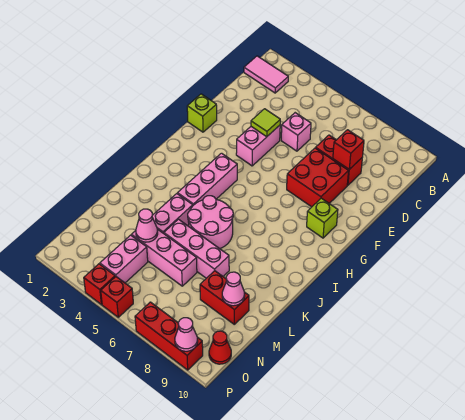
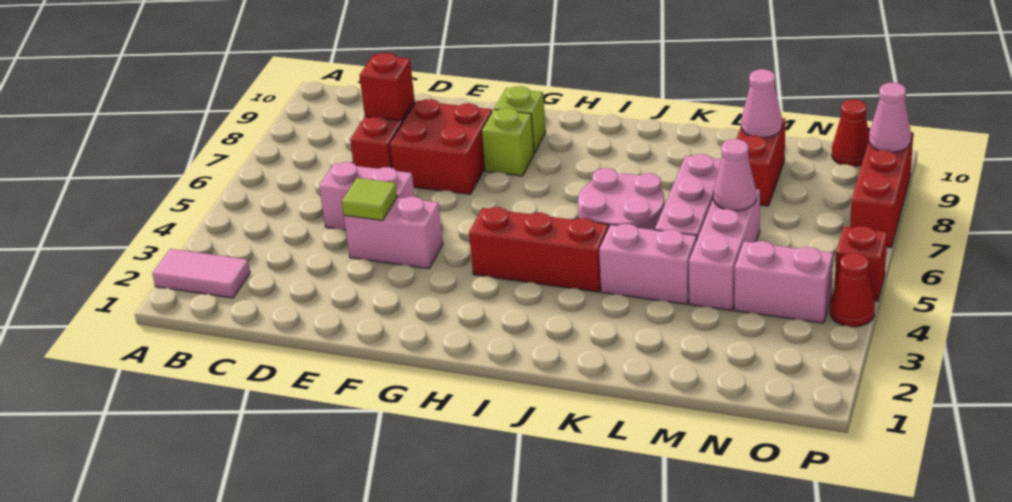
pink tile B1:B2 level 1 -> pink tile A2:B2 level 1
pink brick D5 level 1 -> pink brick D5:E5 level 1
lime brick F1 level 1 -> lime brick G8 level 1
pink brick H4:J4 level 1 -> red brick H4:J4 level 1
pink cone M4 level 2 -> pink cone M6 level 2
red brick P4 level 1 -> red cone P4 level 1

